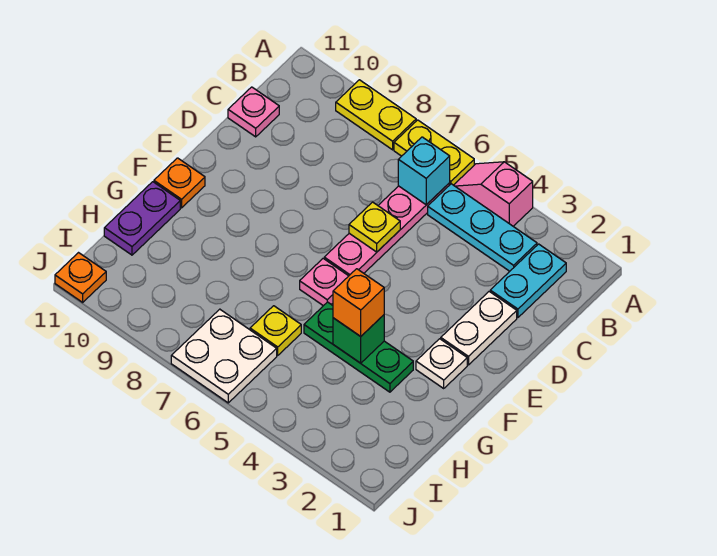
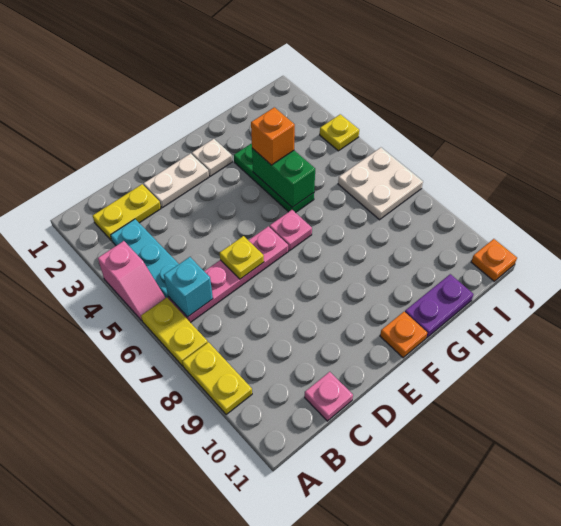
cyan plate B2:C2 level 1 -> yellow plate B2:C2 level 1
green brick G4 level 2 -> green brick G4:G5 level 2
yellow plate H6 level 1 -> yellow plate J4 level 1

